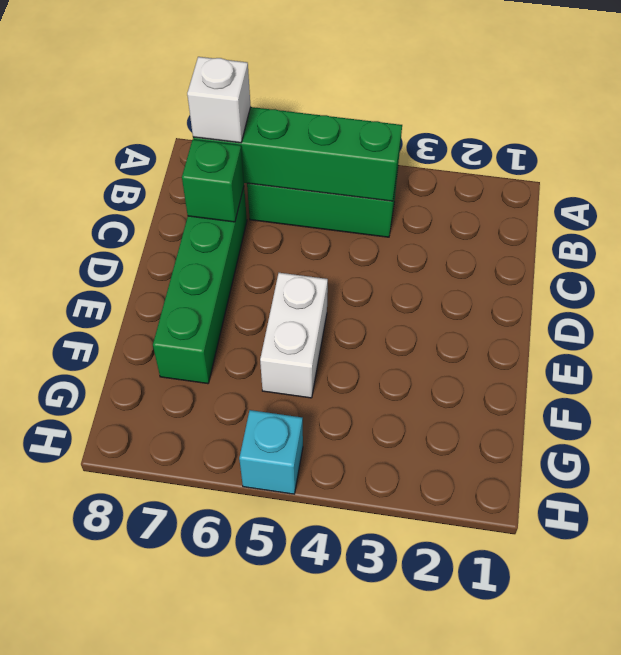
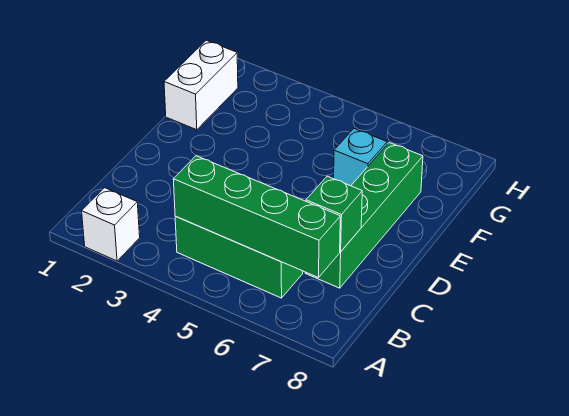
white brick B7 level 3 -> white brick A2 level 1
white brick E5:F5 level 1 -> white brick F1:G1 level 1
cyan brick H5 level 1 -> cyan brick F6 level 1

